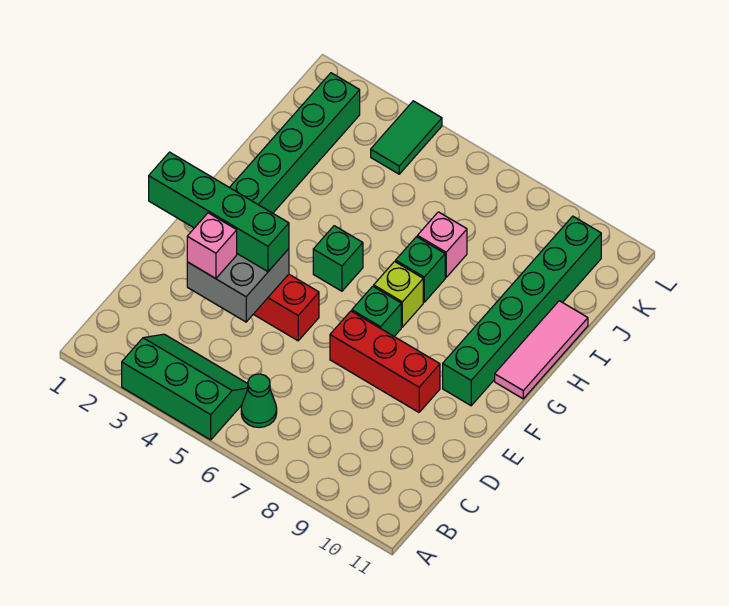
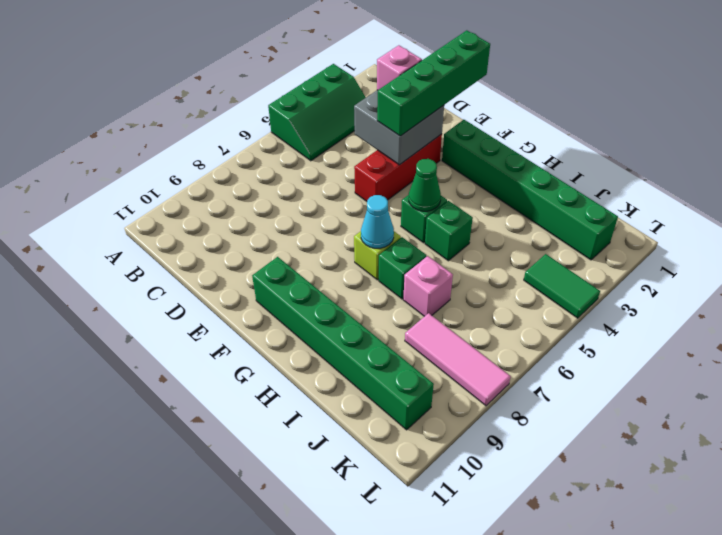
green cone B6 level 1 -> green cone G5 level 2
red brick E7:E9 level 1 -> none
green brick F7 level 1 -> green brick H5 level 1
none -> cyan cone G7 level 2
pink tile G11:I11 level 1 -> pink tile J8:L8 level 1

